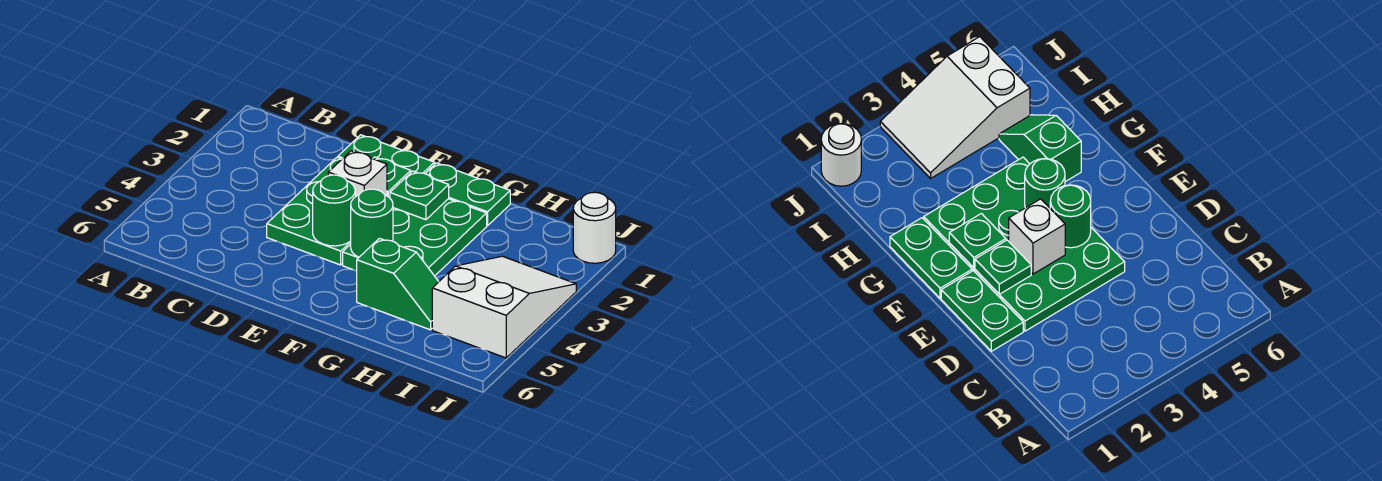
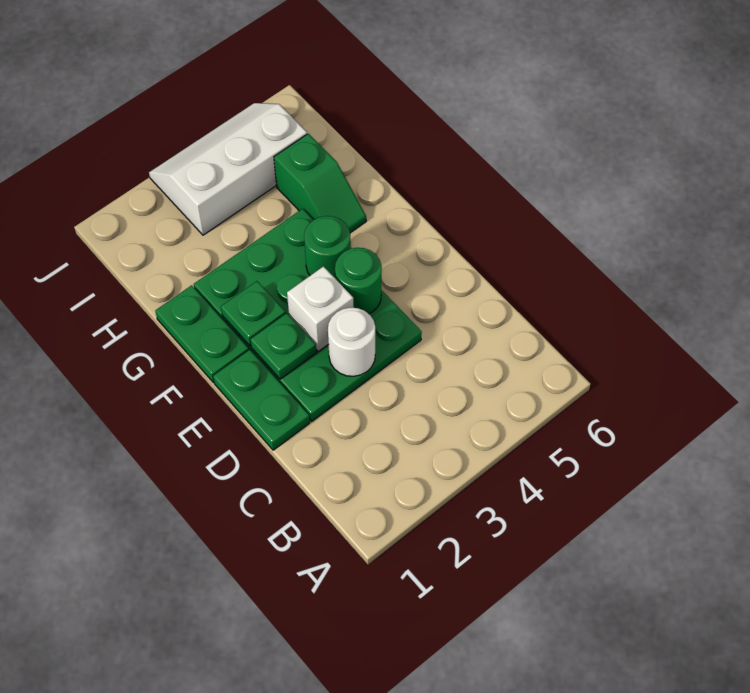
green slope G5:H5 level 1 top G -> green slope G5:H5 level 1 top H
white slope I3:J5 level 1 top 5 -> white slope I3:J5 level 1 top I
white round brick J1 level 1 -> white round brick D3 level 2

